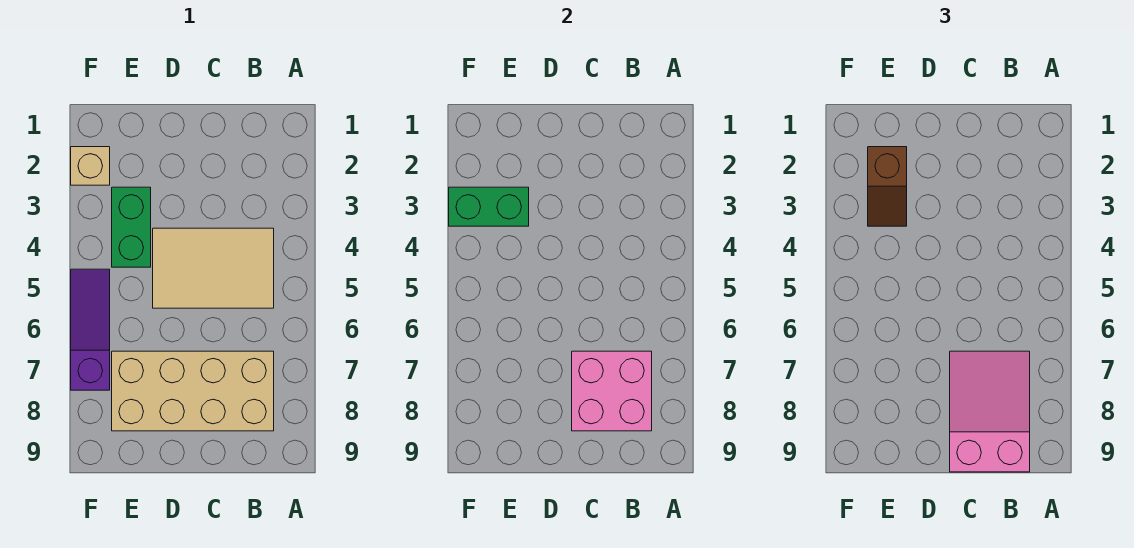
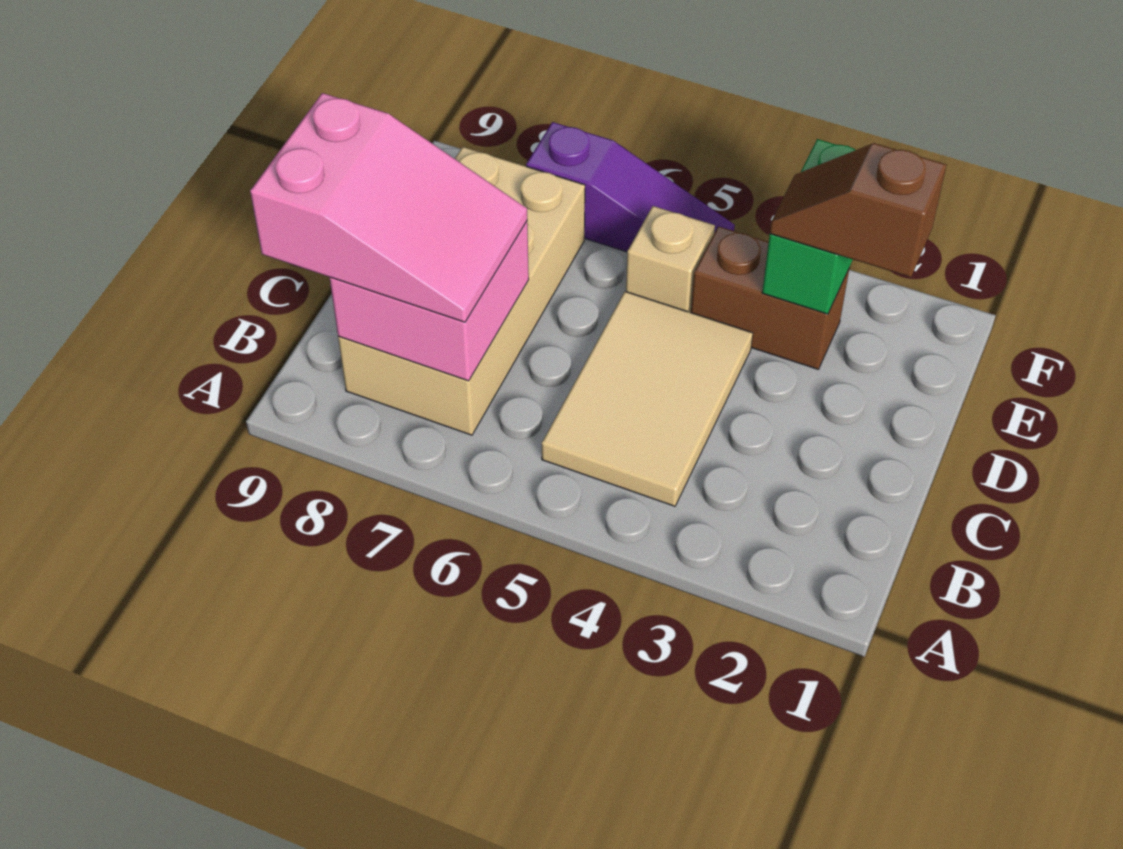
green brick E3:E4 level 1 -> brown brick E3:E4 level 1
tan brick F2 level 1 -> tan brick E5 level 1

